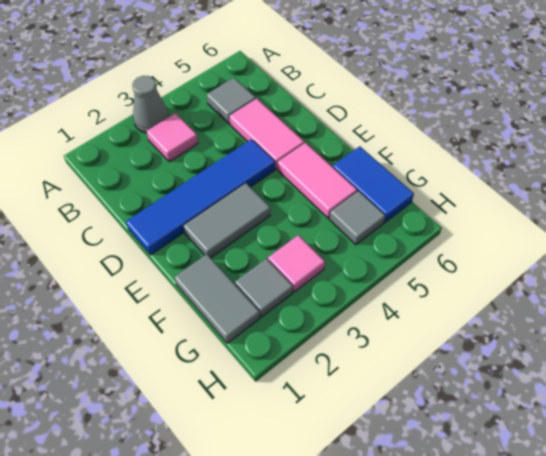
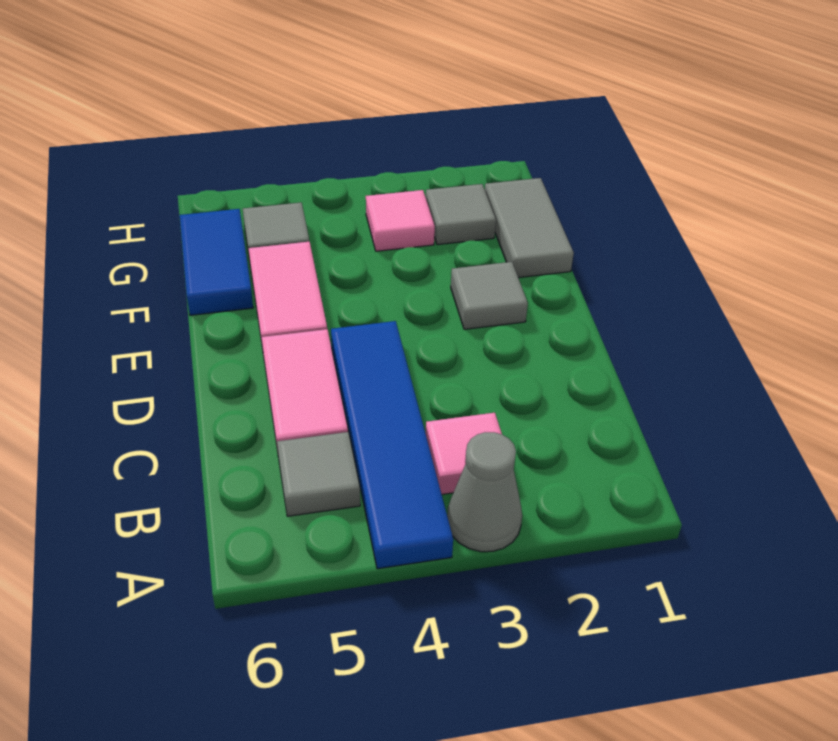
blue tile D1:D4 level 1 -> blue tile A4:D4 level 1
grey tile E2:E3 level 1 -> grey tile E2 level 1

